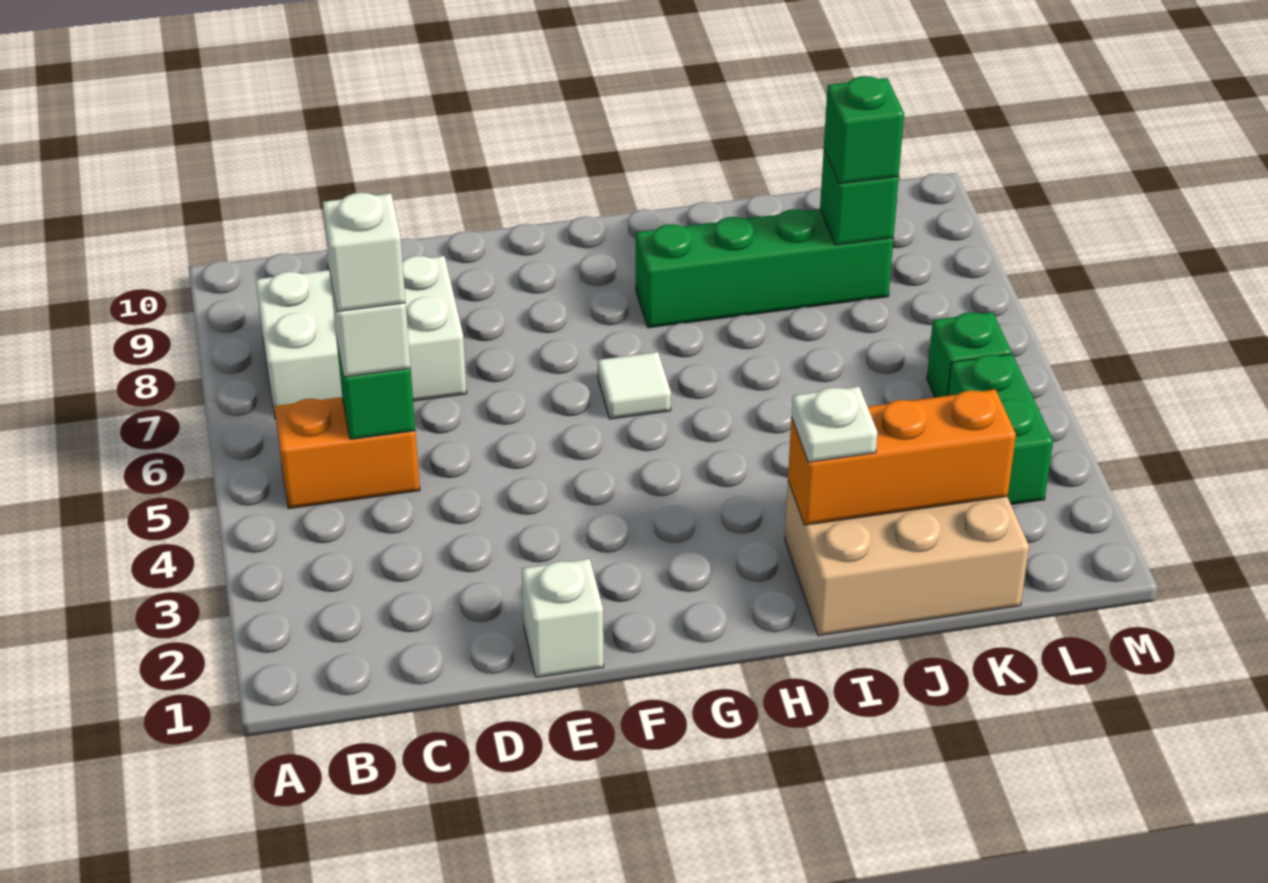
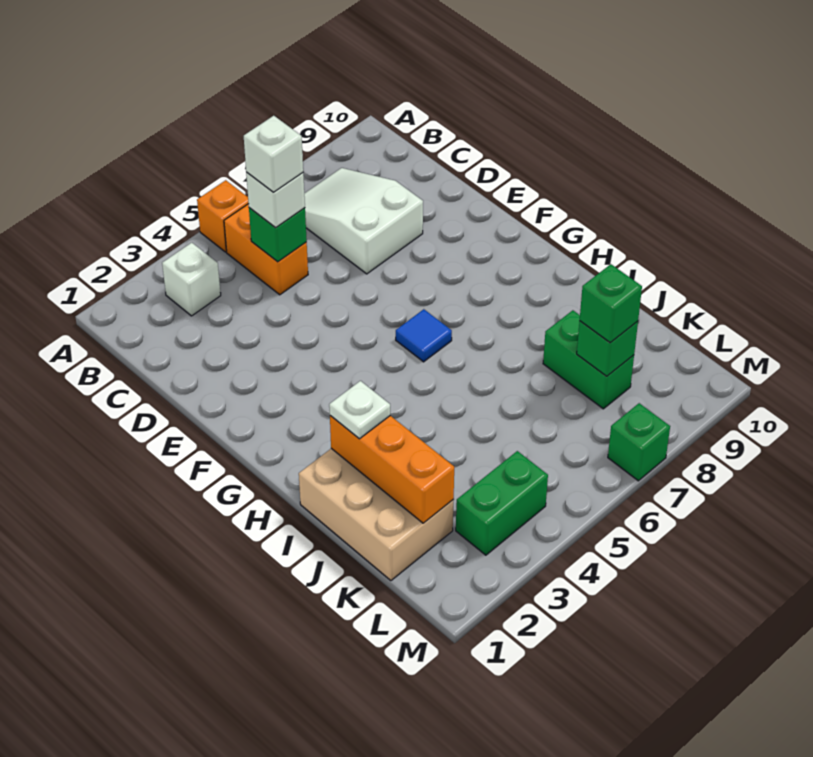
none -> orange brick A5 level 1
white brick B7:D8 level 1 -> white slope B7:D8 level 1 top D
white brick E1 level 1 -> white brick B3 level 1
white tile G6 level 1 -> blue tile G6 level 1
green brick H8:K8 level 1 -> green brick J8:K8 level 1
green brick L5 level 1 -> green brick M7 level 1

